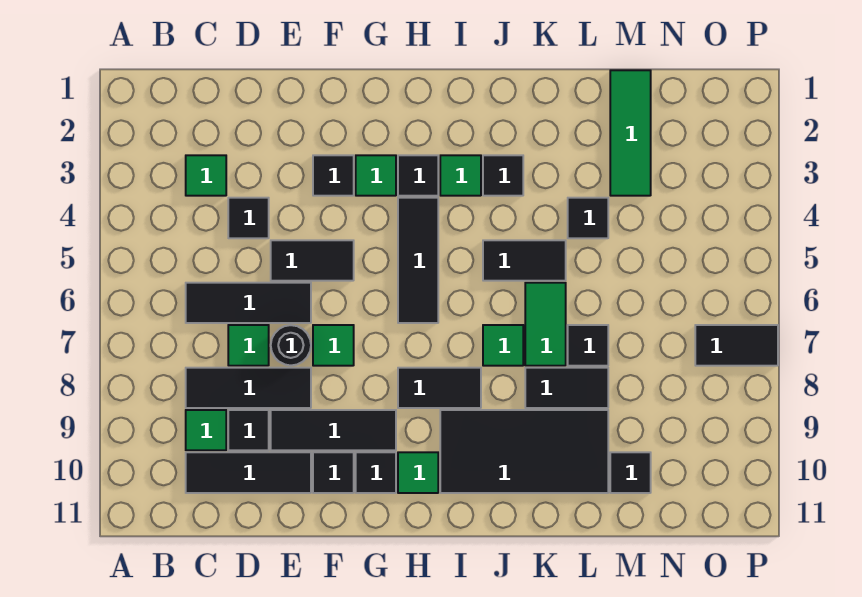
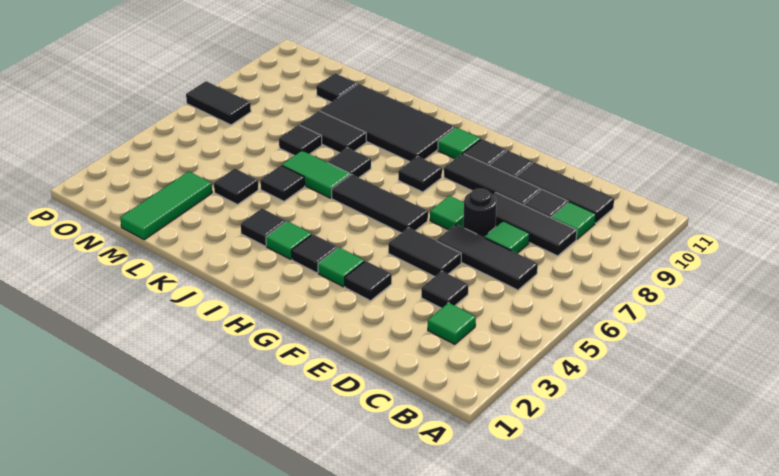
black tile H4:H6 level 1 -> black tile G6:I6 level 1
black tile H8:I8 level 1 -> black tile H8 level 1
black tile J5:K5 level 1 -> black tile K5 level 1
green tile J7 level 1 -> black tile J7 level 1
green tile K6:K7 level 1 -> green tile J6:K6 level 1

